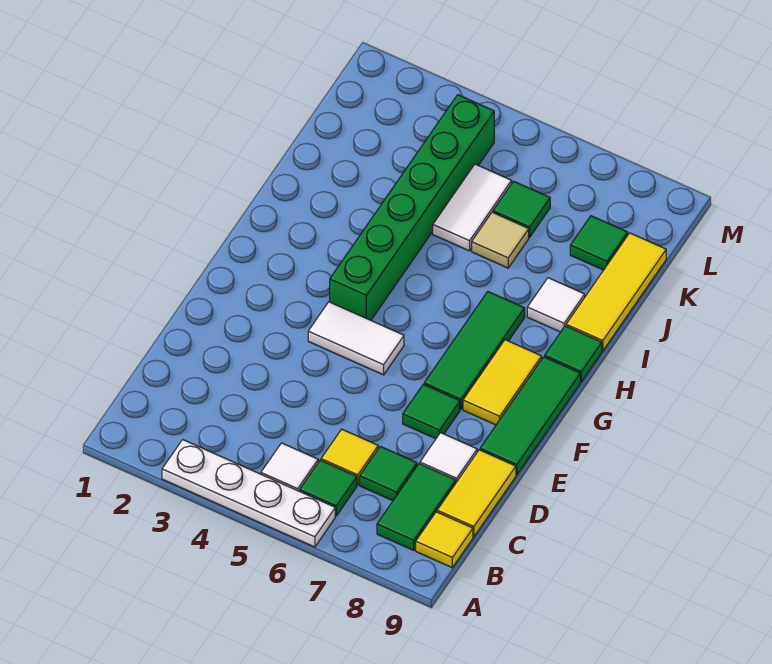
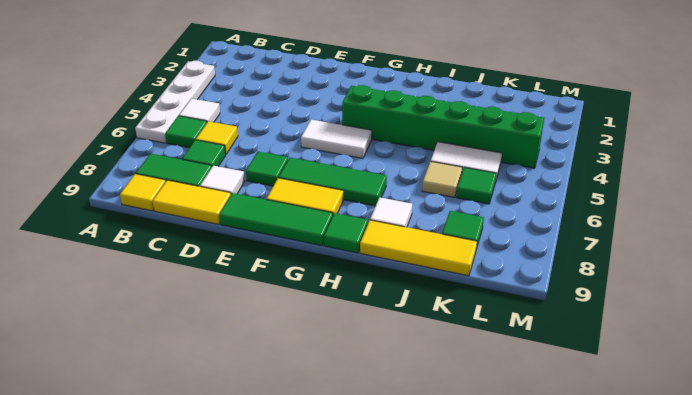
white tile F4:F5 level 1 -> white tile F5:G5 level 1

